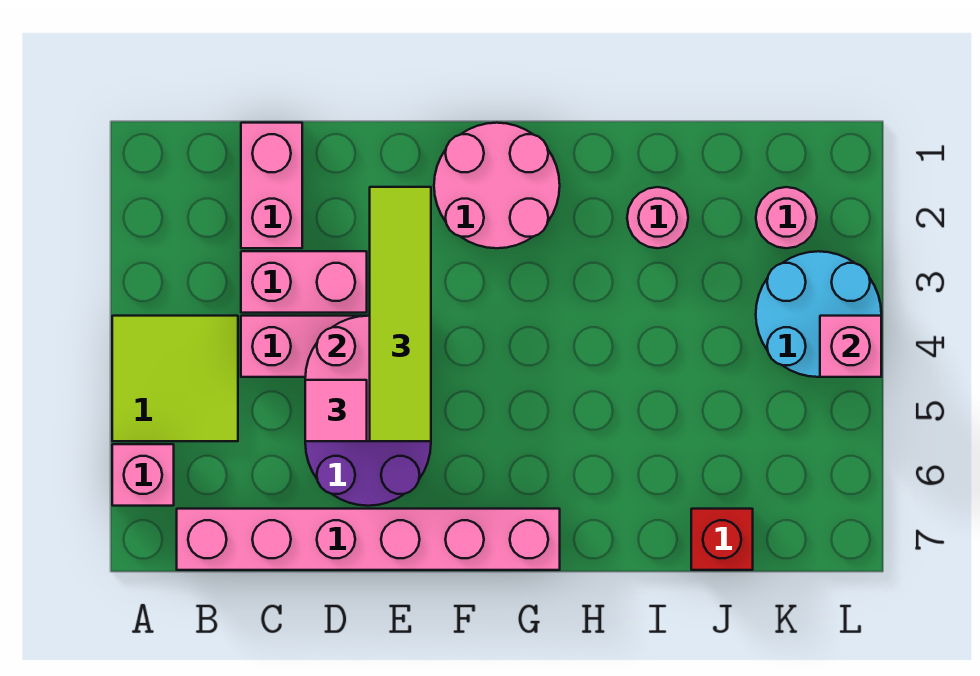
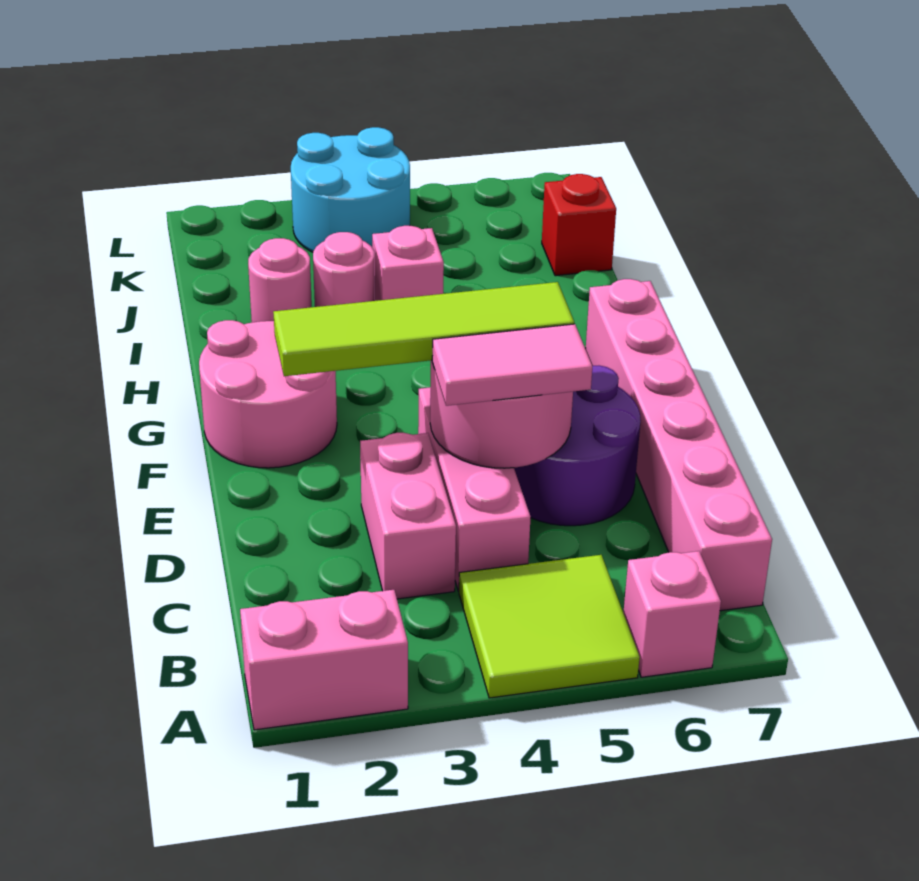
pink brick C1:C2 level 1 -> pink brick A1:A2 level 1
pink tile D5 level 3 -> pink tile D4:D5 level 3
pink round brick K2 level 1 -> pink round brick I3 level 1
pink brick L4 level 2 -> pink brick I4 level 1

